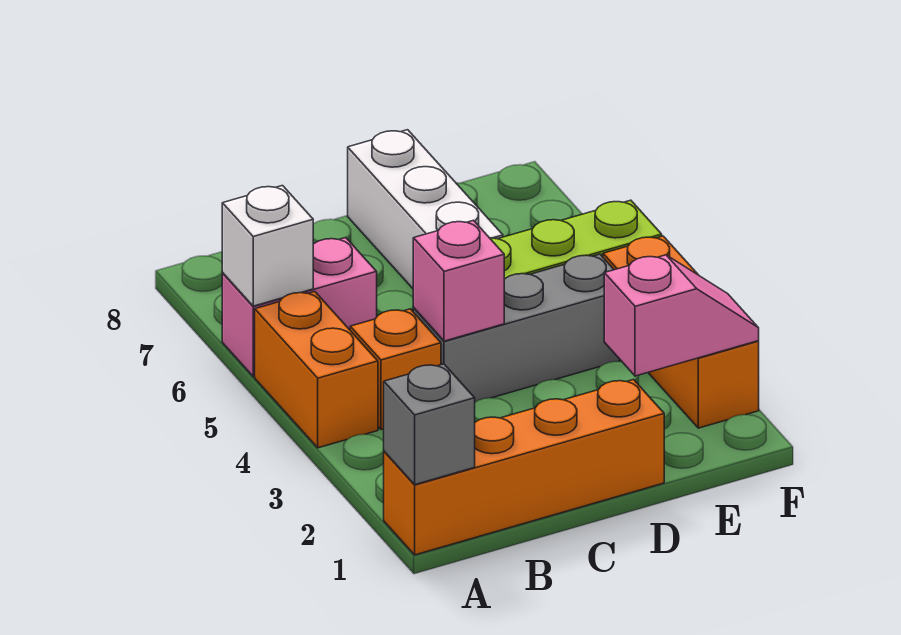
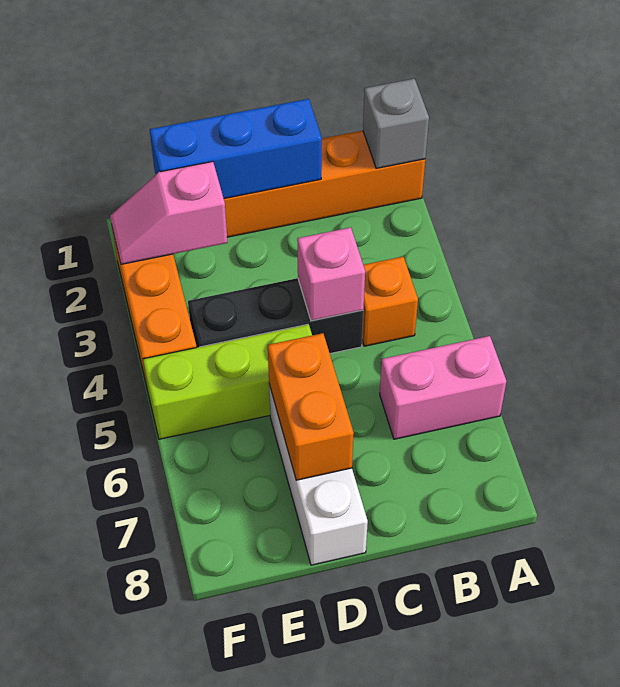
orange brick A4:A5 level 1 -> orange brick D6:D7 level 2
white brick A6 level 2 -> none
none -> blue brick C1:E1 level 2
grey brick C4:E4 level 1 -> black brick C4:E4 level 1

